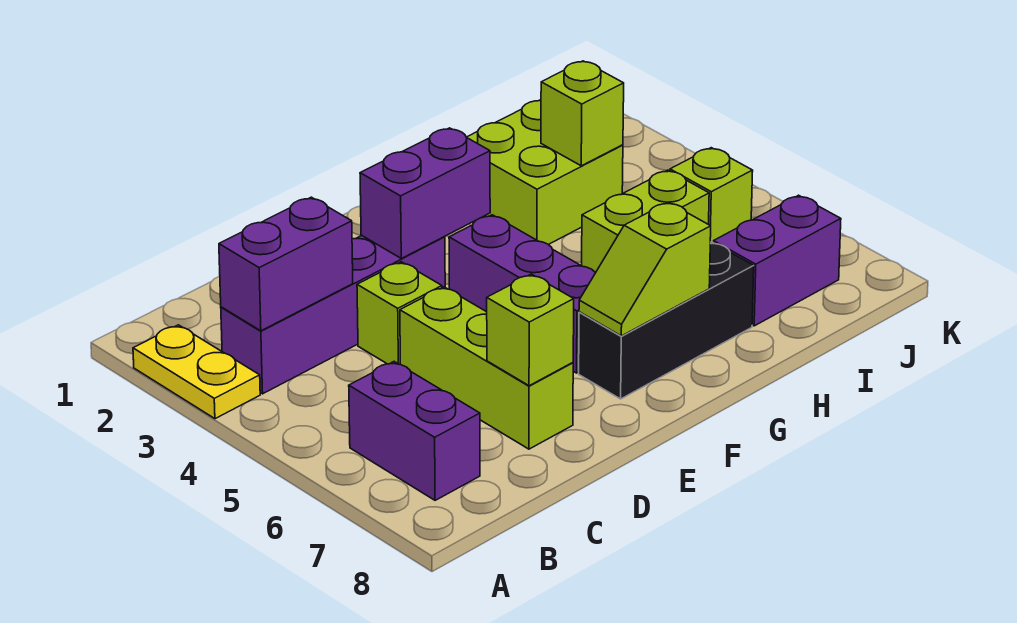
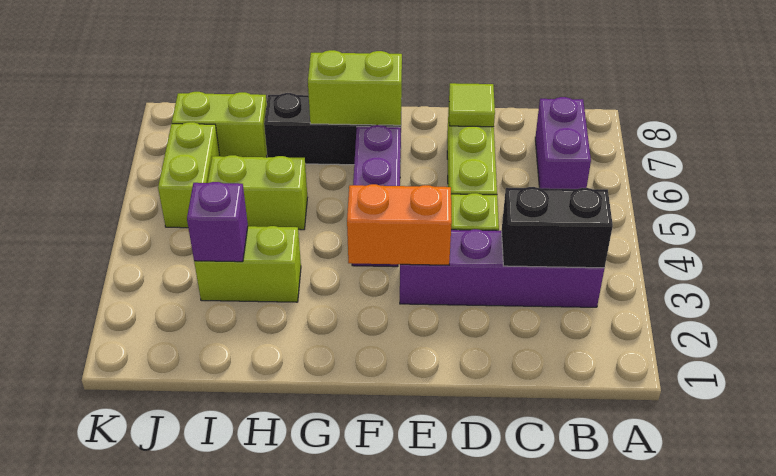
yellow plate A2:A3 level 1 -> none
purple brick B3:C3 level 2 -> black brick B3:C3 level 2
lime brick D7 level 2 -> lime tile D7 level 2
purple brick E3:F3 level 2 -> orange brick E3:F3 level 2
lime slope F7:G7 level 2 top G -> lime brick F7:G7 level 2
lime brick H2:I3 level 1 -> lime brick H3:I3 level 1
lime brick I3 level 2 -> purple brick I3 level 2
purple brick I7:J7 level 1 -> lime brick I7:J7 level 1
lime brick J5 level 1 -> lime brick J5:J6 level 1

